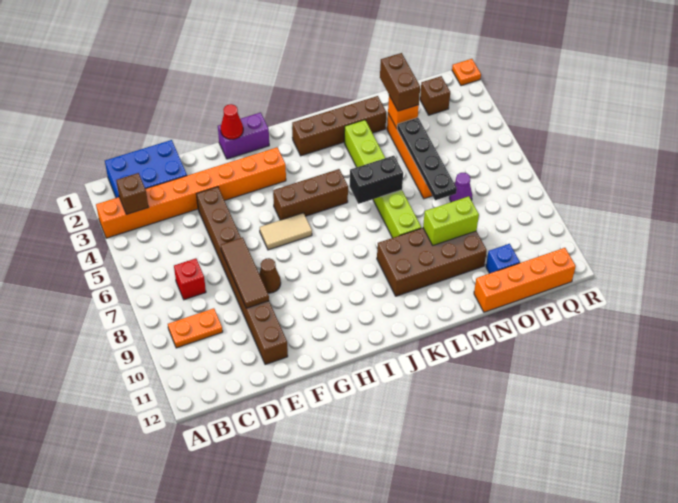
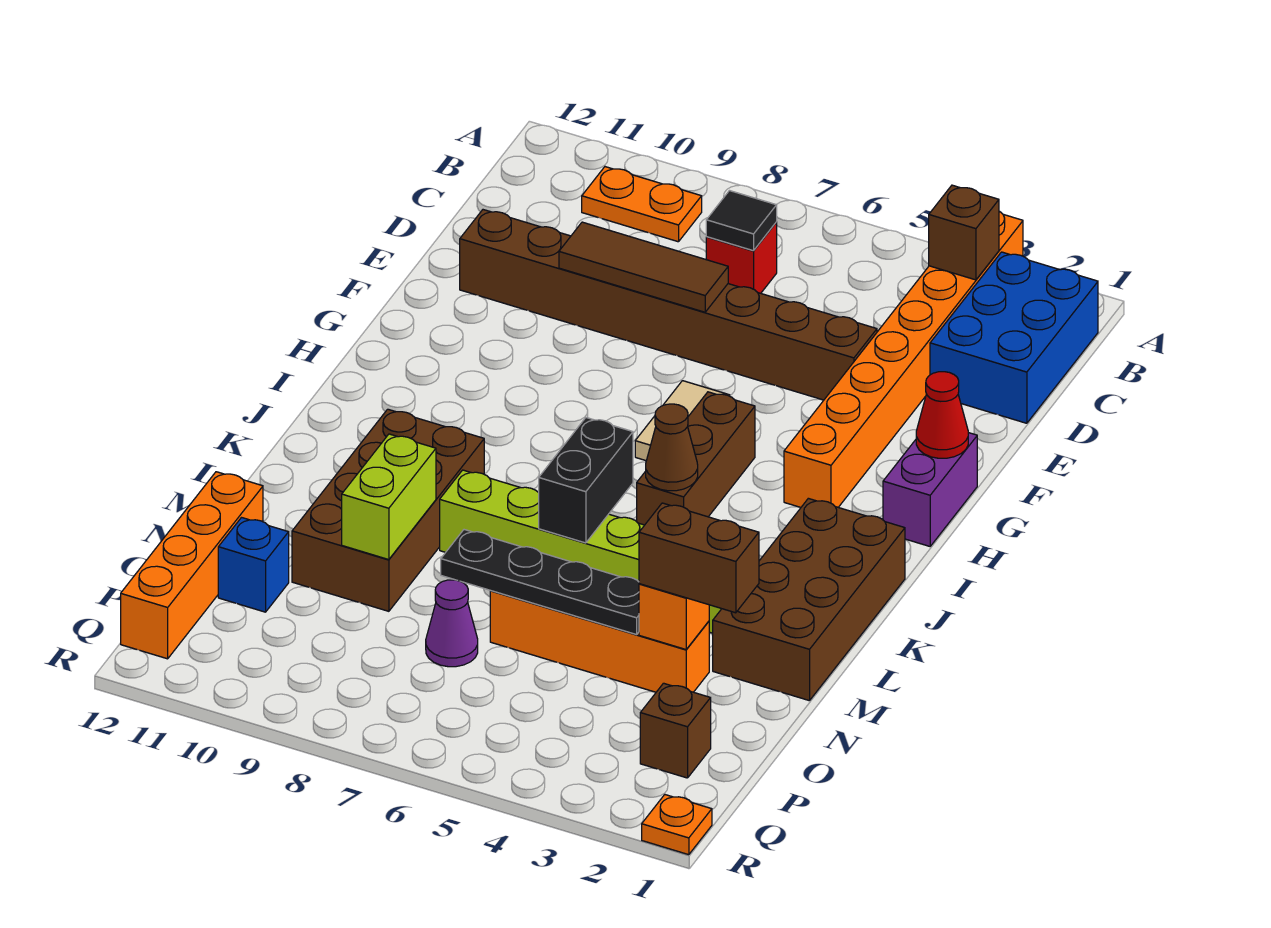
orange plate B9:C9 level 1 -> orange plate B9:B10 level 1
none -> black tile C7 level 2
brown cone F8 level 1 -> brown cone J5 level 2
brown brick J2:M2 level 1 -> brown brick J1:M2 level 1

